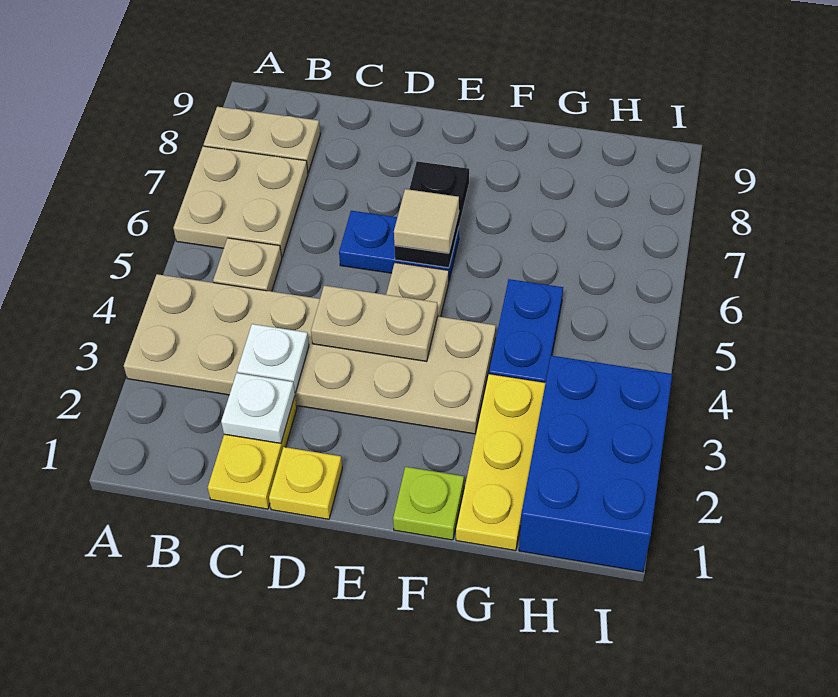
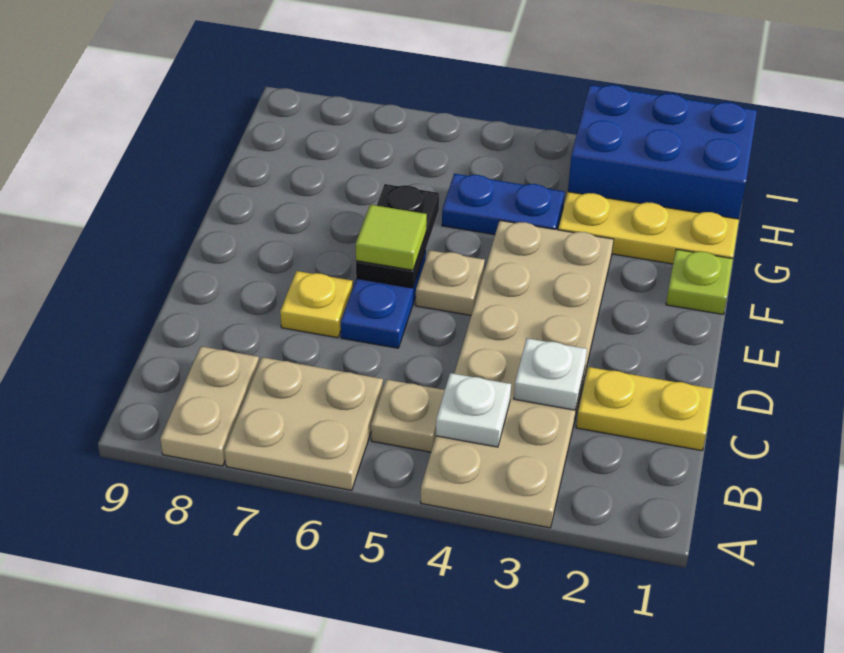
white plate C2 level 2 -> white plate B4 level 2
yellow plate D1 level 1 -> yellow plate D7 level 1
tan plate D4:E4 level 2 -> none
black plate E6:E7 level 2 -> black plate E6:F6 level 2
tan tile E6 level 3 -> lime tile E6 level 3

